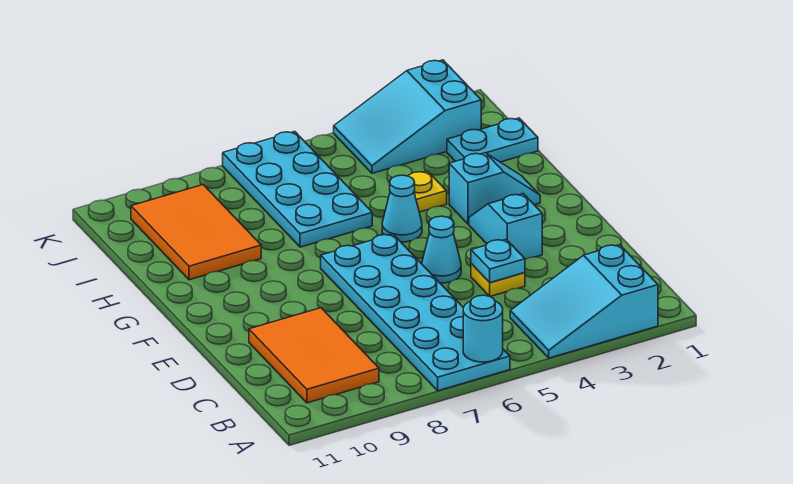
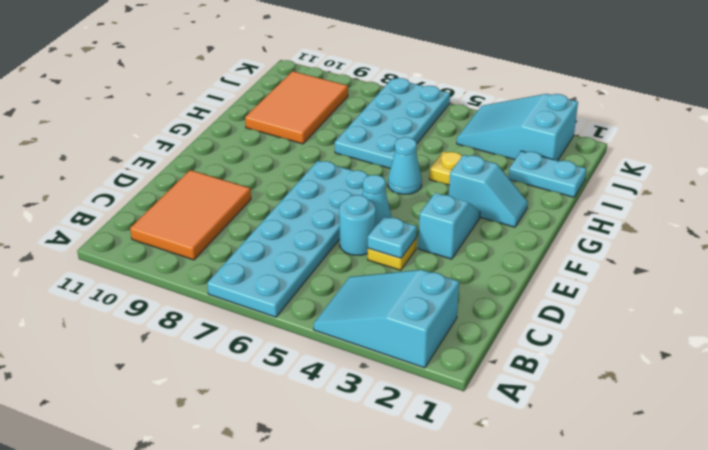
cyan round brick A6 level 2 -> cyan round brick D5 level 1

